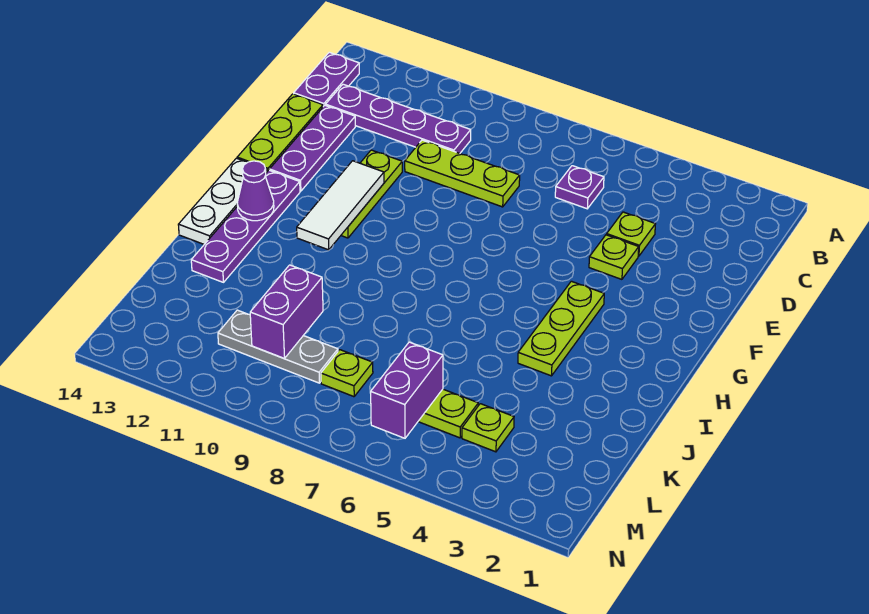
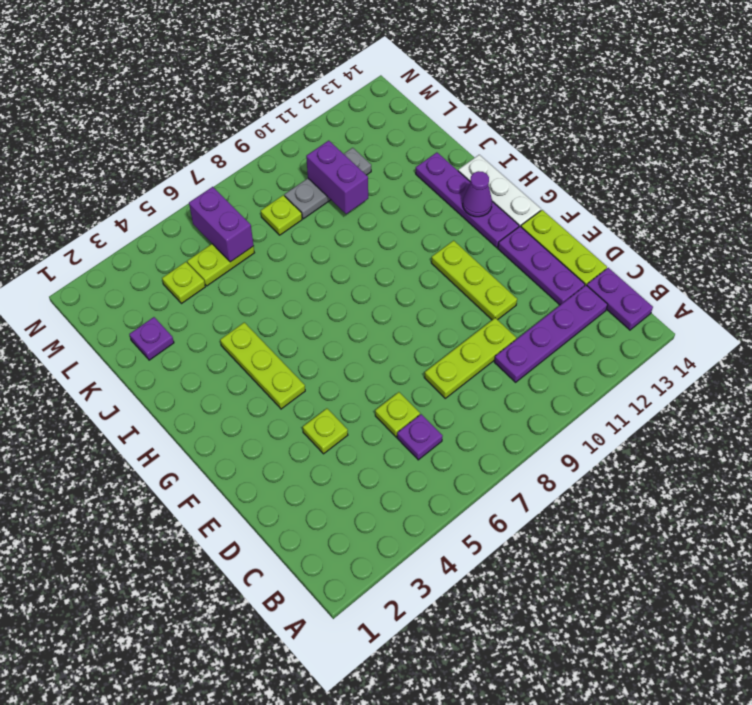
lime plate D4 level 1 -> lime plate D6 level 1
white tile F11:H11 level 2 -> none
none -> purple plate K2 level 1

